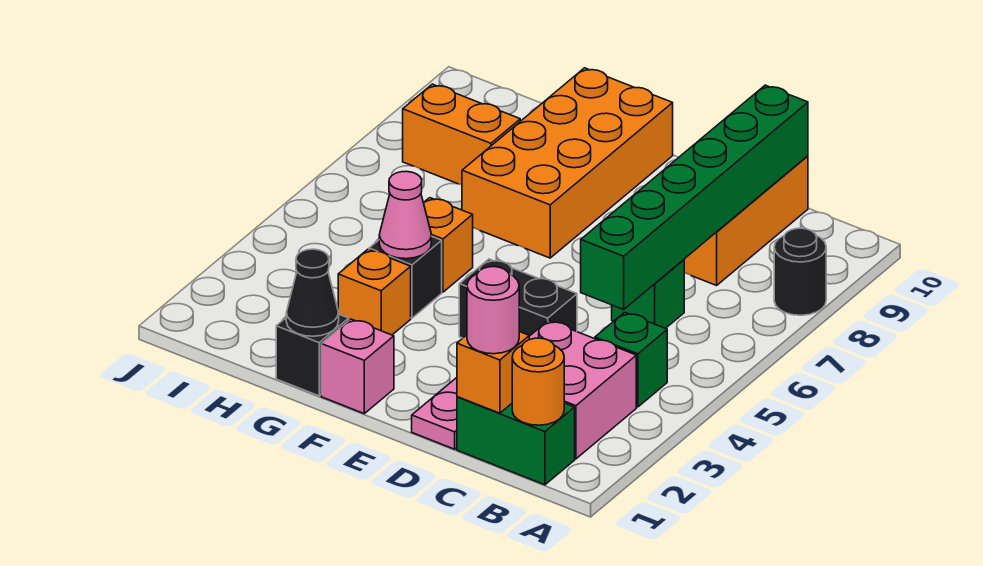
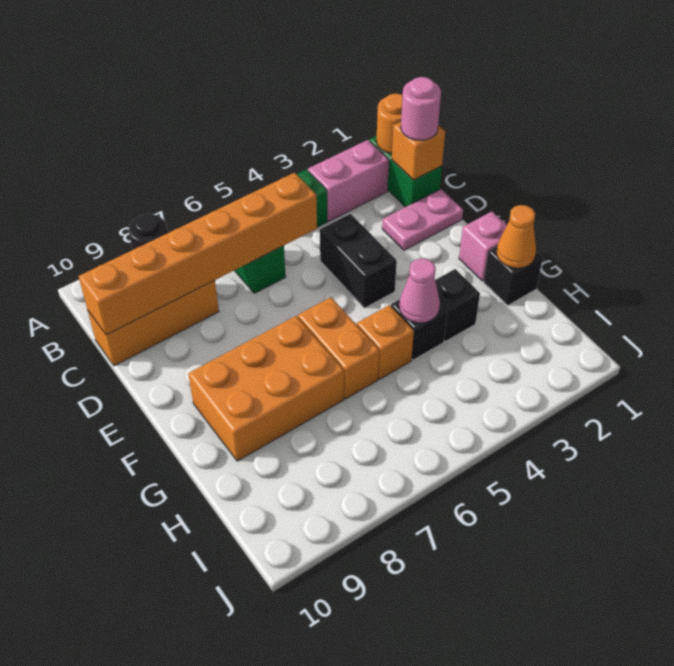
pink brick B2:C3 level 1 -> pink brick B2:B3 level 1
green brick C5:C10 level 2 -> orange brick C5:C10 level 2
orange brick F7:G10 level 1 -> orange brick F7:G9 level 1
black cone G1 level 2 -> orange cone G1 level 2
orange brick G3 level 1 -> black brick G3 level 1
orange brick H8:I8 level 1 -> orange brick F6:G6 level 1

